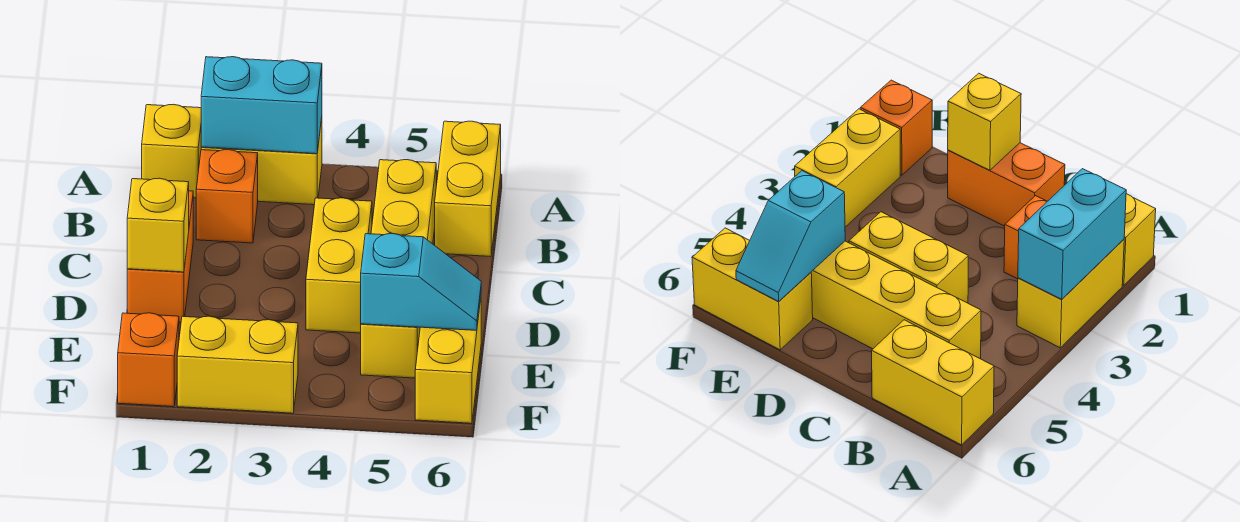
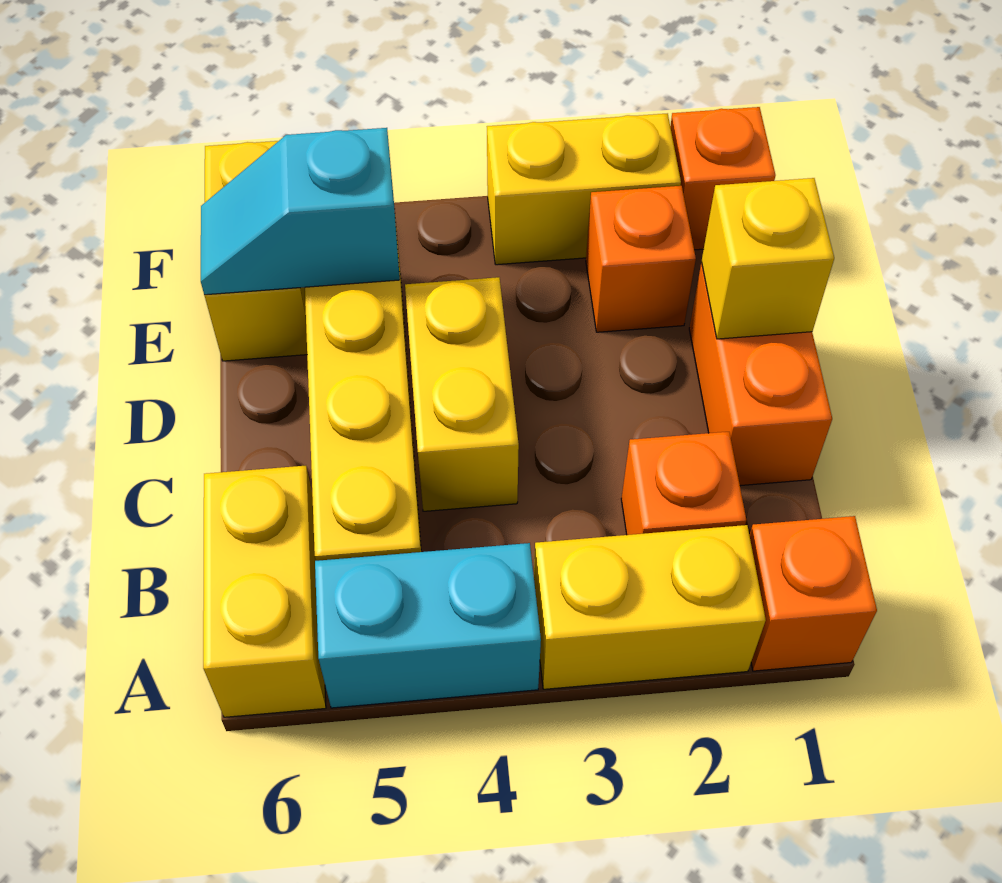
yellow brick A1 level 1 -> orange brick A1 level 1
cyan brick A2:A3 level 2 -> cyan brick A4:A5 level 1
none -> orange brick E2 level 1

